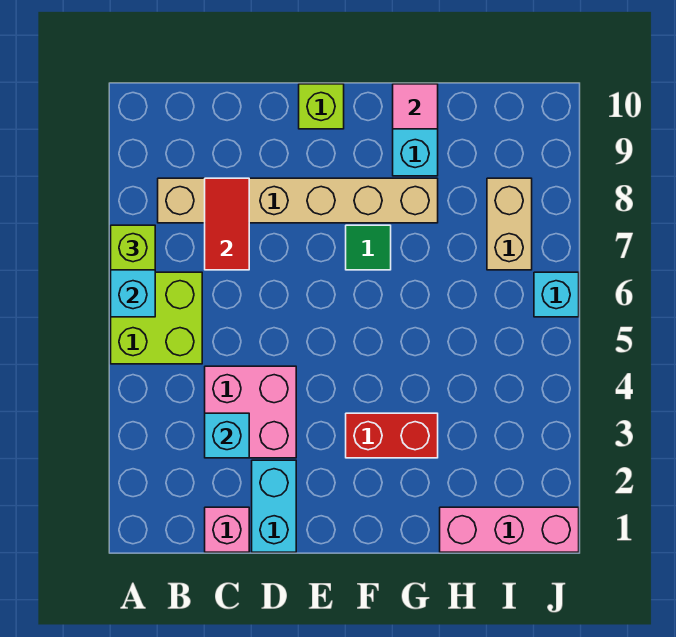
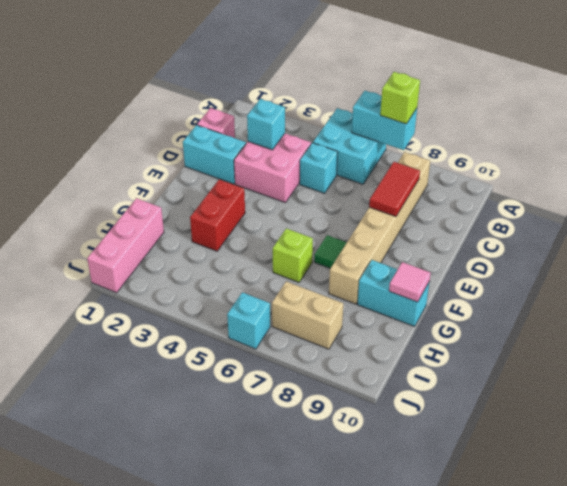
lime brick A5:B6 level 1 -> cyan brick A5:B6 level 1
none -> cyan brick C5 level 1
red tile C7:C8 level 2 -> red tile C8:D8 level 2
lime brick E10 level 1 -> lime brick G6 level 1

